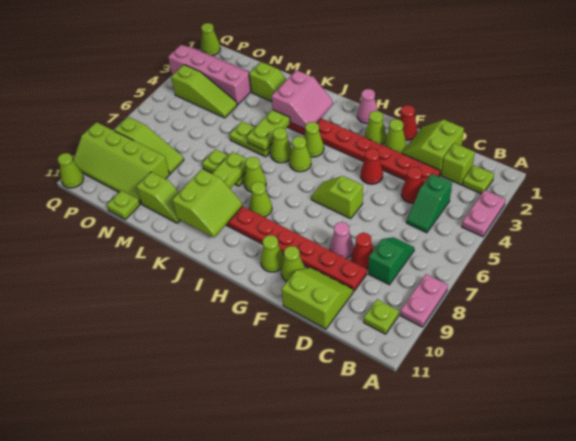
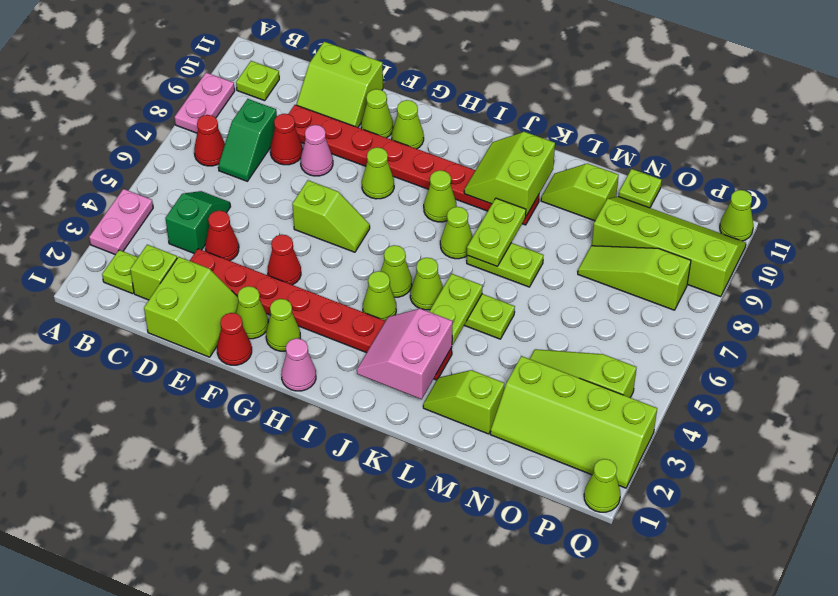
none -> red cone B7 level 1
none -> lime cone G8 level 1
pink slope N2:Q3 level 1 top 3 -> lime slope N2:Q3 level 1 top 3

